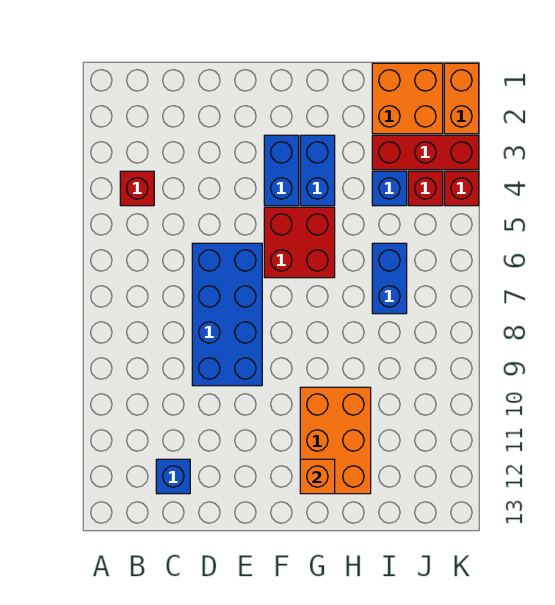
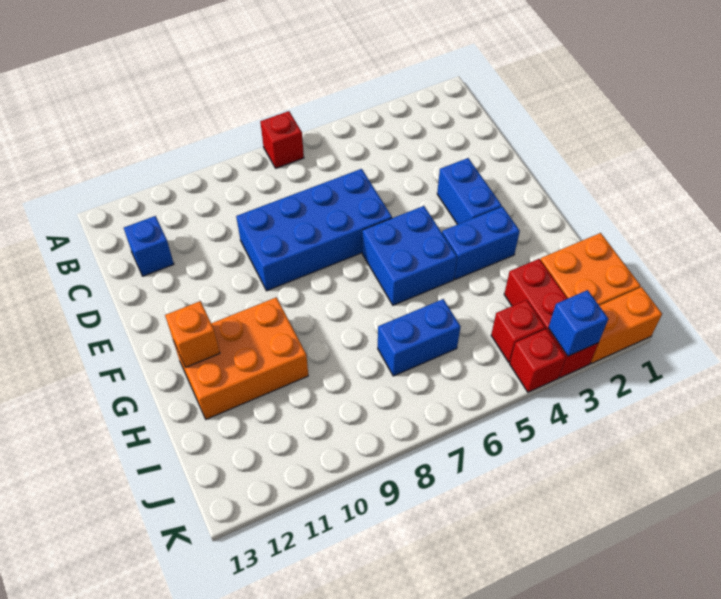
red brick B4 level 1 -> red brick A7 level 1
blue brick F3:F4 level 1 -> blue brick E3:F3 level 1
red brick F5:G6 level 1 -> blue brick F5:G6 level 1
blue brick I4 level 1 -> blue brick K3 level 2

